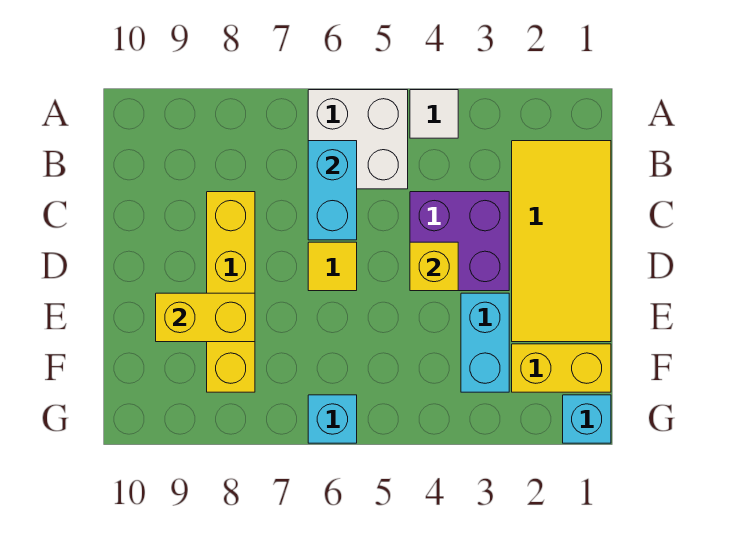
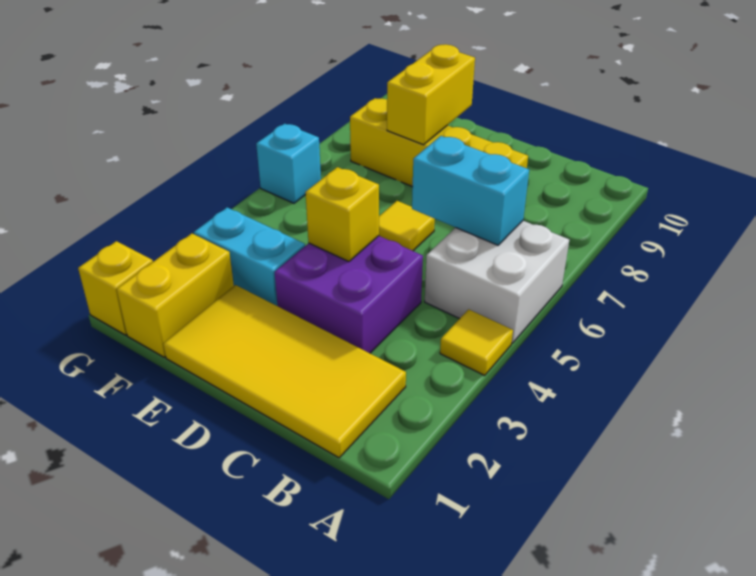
white tile A4 level 1 -> yellow tile A4 level 1
cyan brick G1 level 1 -> yellow brick G1 level 1

